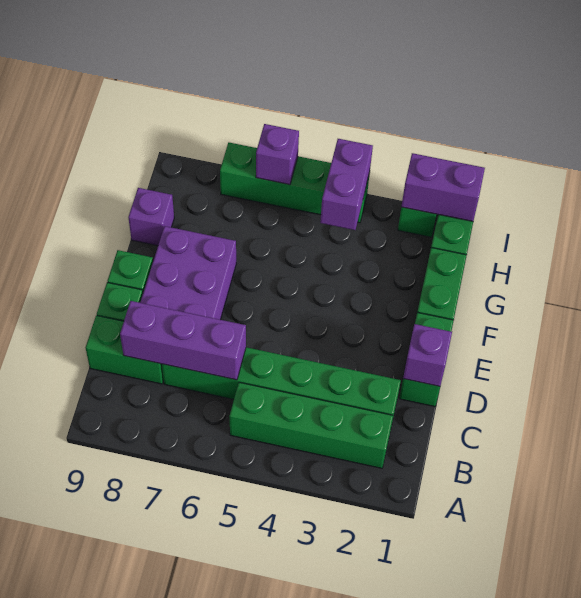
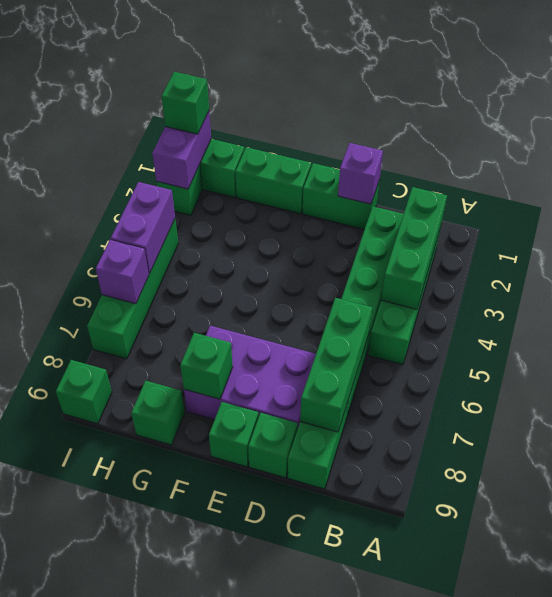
none -> green brick B2:B4 level 2
purple brick C6:C8 level 2 -> green brick C6:C8 level 2
none -> green brick F8 level 2
purple brick G9 level 1 -> green brick G9 level 1
purple brick H4:I4 level 2 -> purple brick I4:I5 level 2
none -> green brick I1 level 3
none -> green brick I9 level 1

